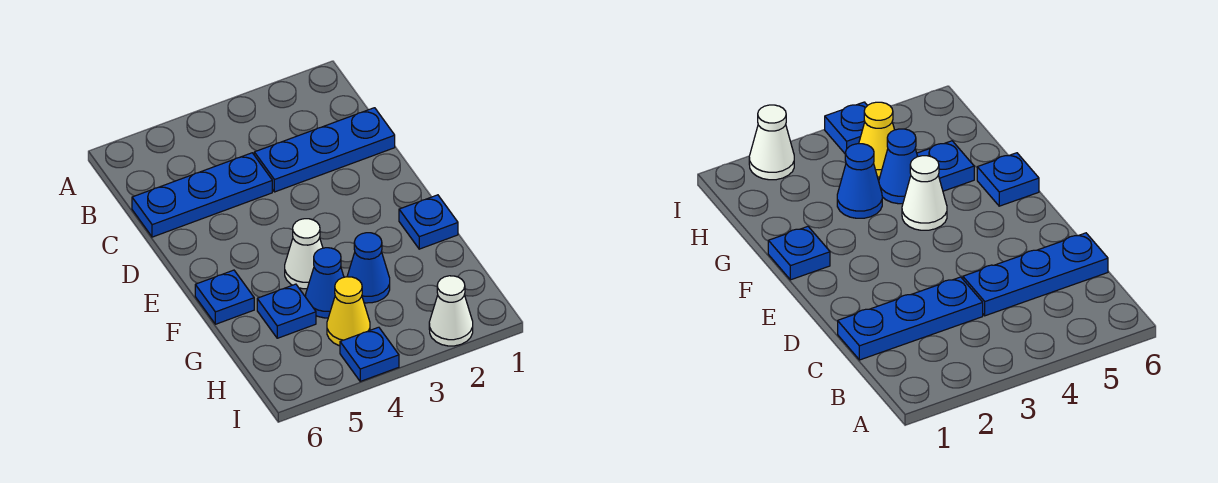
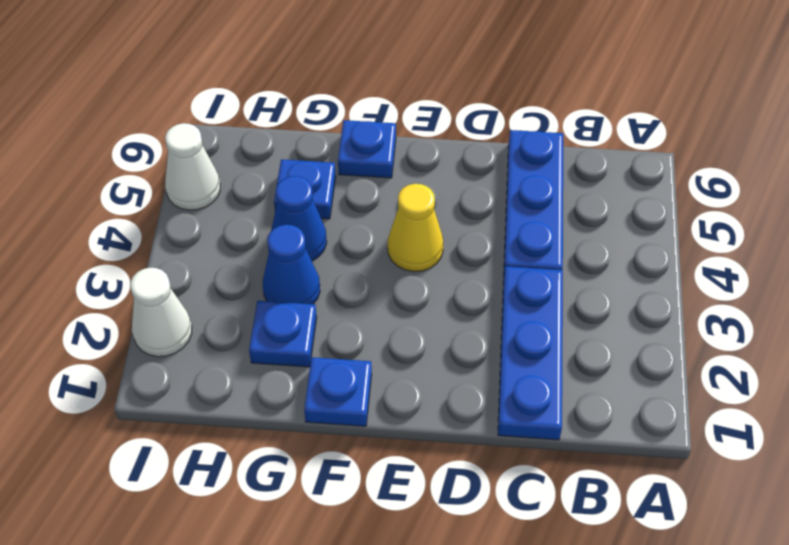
white cone F4 level 1 -> white cone I5 level 1
yellow cone H4 level 1 -> yellow cone E4 level 1
blue plate I4 level 1 -> blue plate G2 level 1

